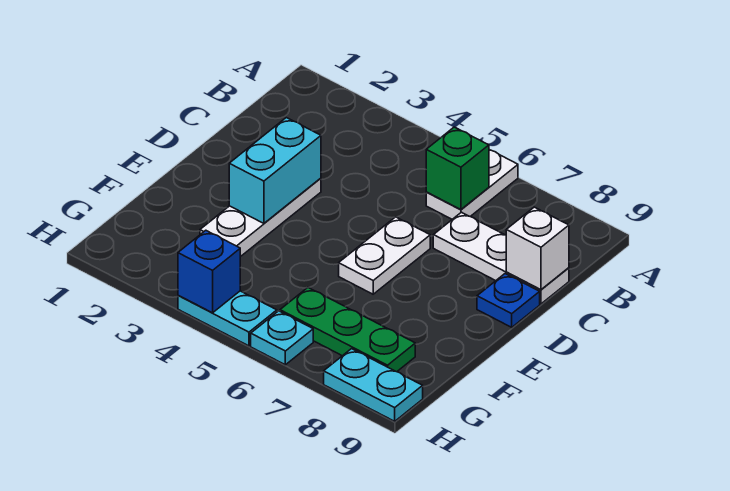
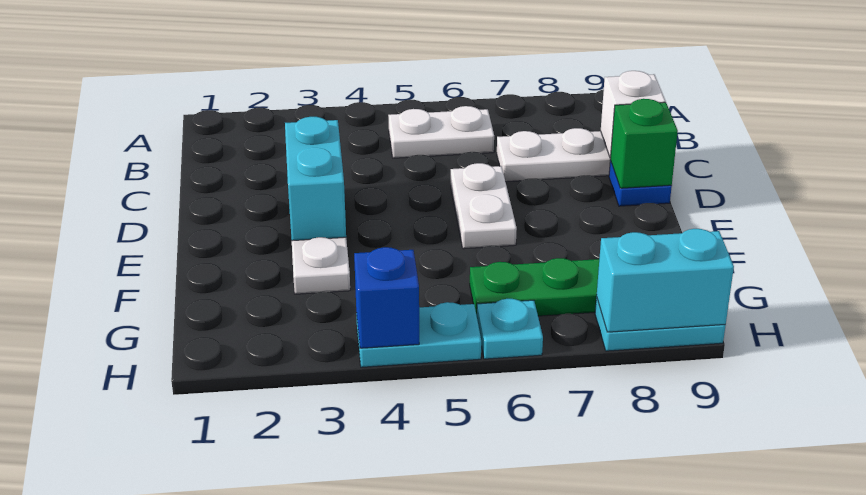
white plate A6:B6 level 1 -> white plate B5:B6 level 1
green brick B6 level 2 -> green brick D9 level 2
none -> cyan brick H8:H9 level 2

